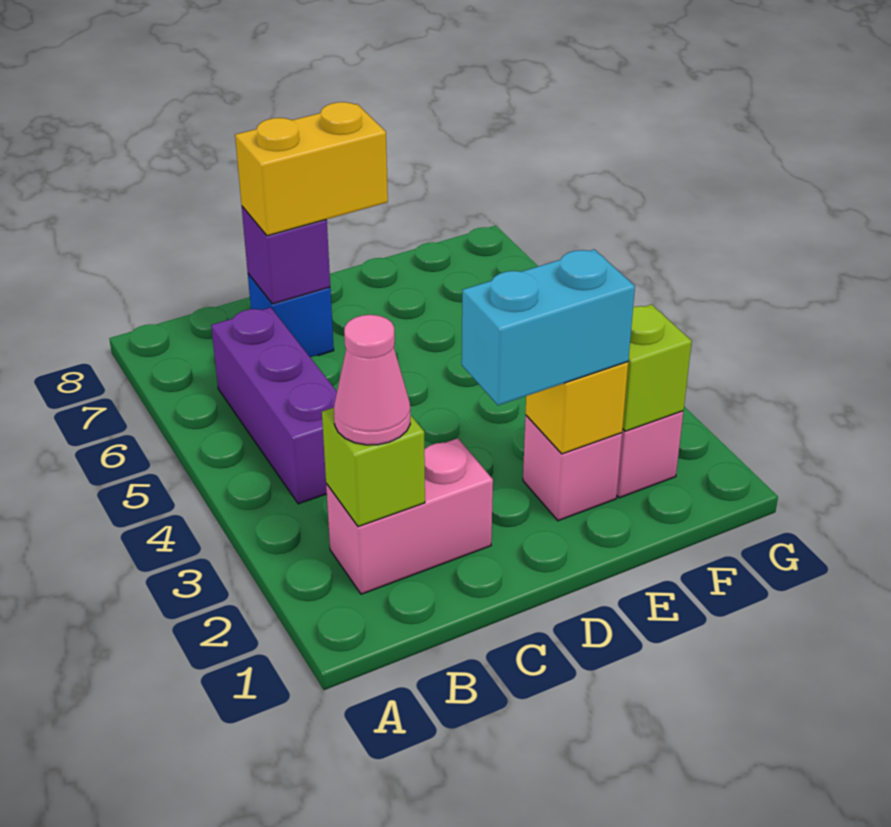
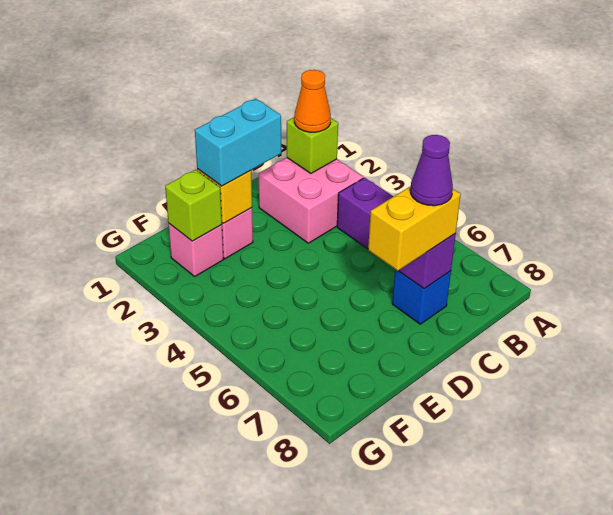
pink brick B2:C2 level 1 -> pink brick B2:C3 level 1
pink cone B2 level 3 -> orange cone B2 level 3
none -> purple cone C7 level 4

